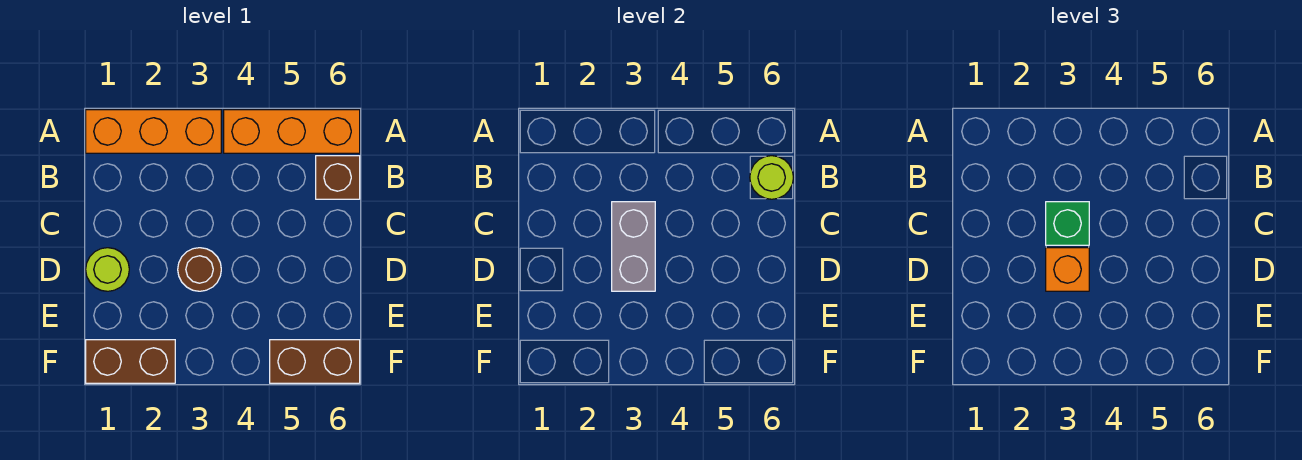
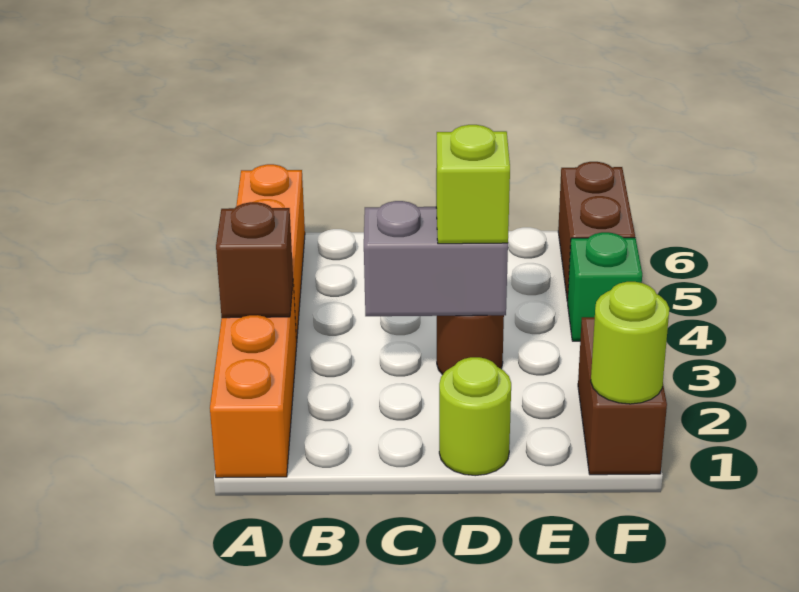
brown brick B6 level 1 -> brown brick A3 level 2
lime round brick B6 level 2 -> lime round brick F1 level 2
green brick C3 level 3 -> green brick F4 level 1
orange brick D3 level 3 -> lime brick D3 level 3

